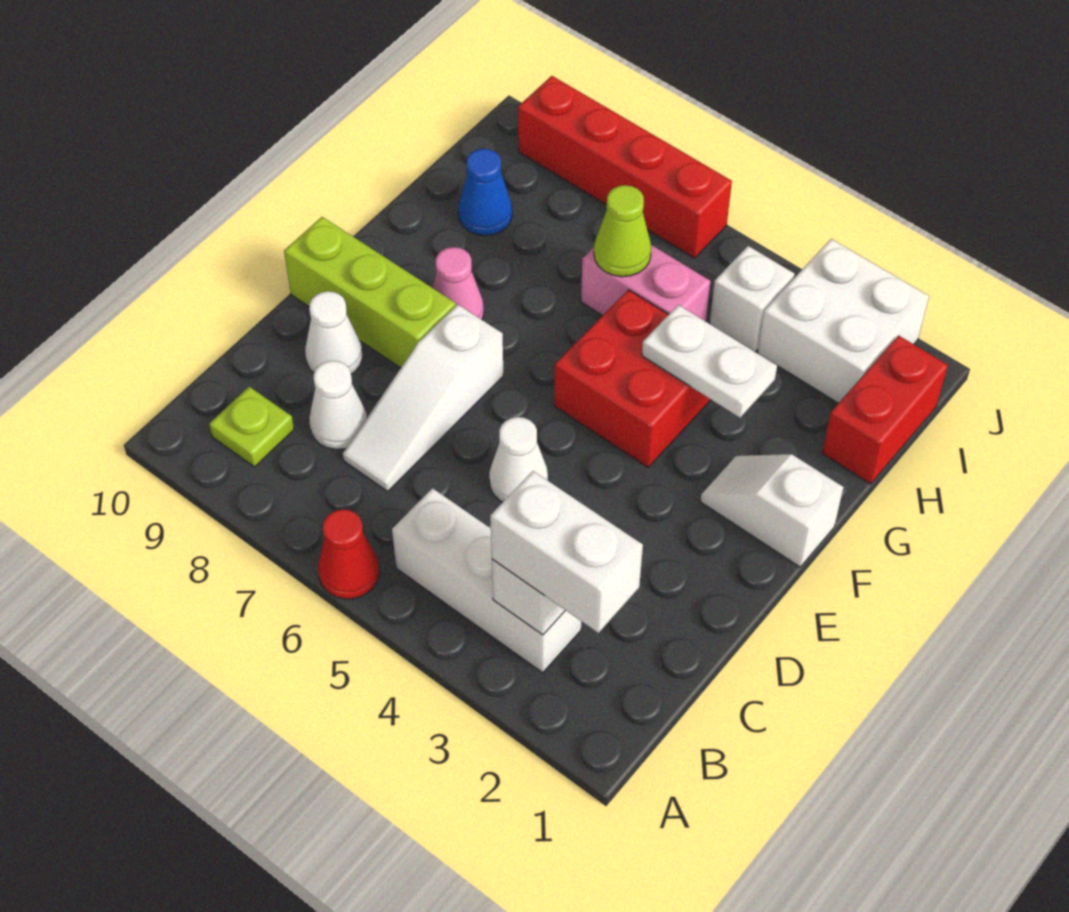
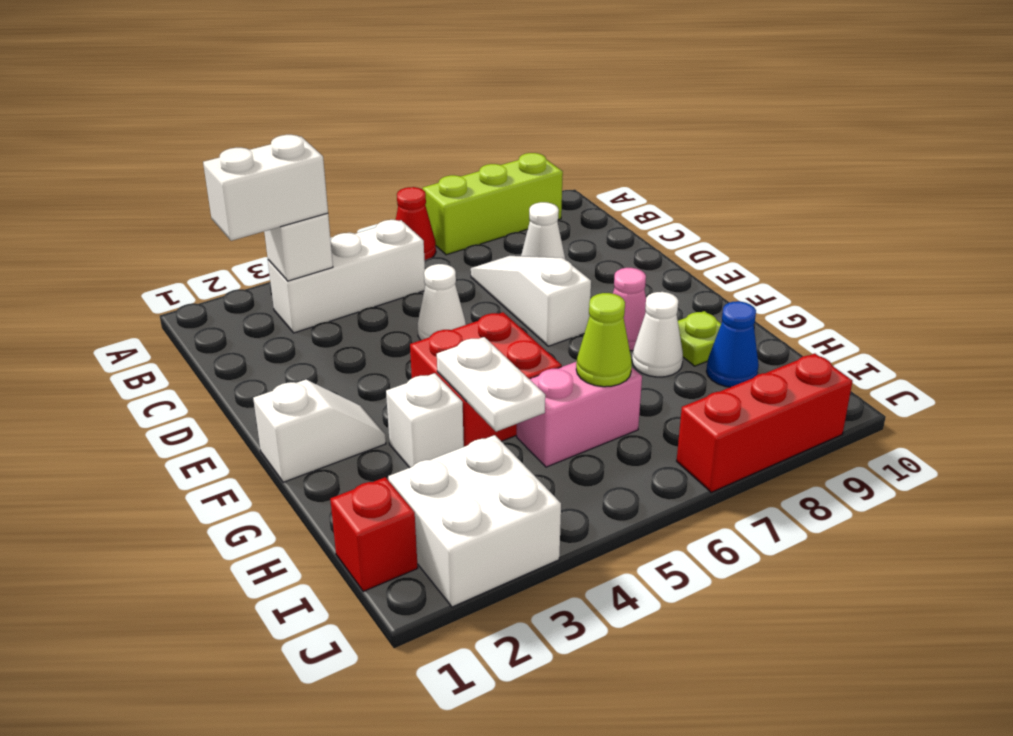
lime plate B9 level 1 -> lime plate G9 level 1
white cone D9 level 1 -> white cone G8 level 1
lime brick E8:E10 level 1 -> lime brick A7:A9 level 1
white plate G3:G4 level 2 -> white plate G4:H4 level 2
red brick H1:I1 level 1 -> red brick I1 level 1
white brick I4 level 1 -> white brick G3 level 1
red brick J6:J9 level 1 -> red brick J7:J9 level 1

